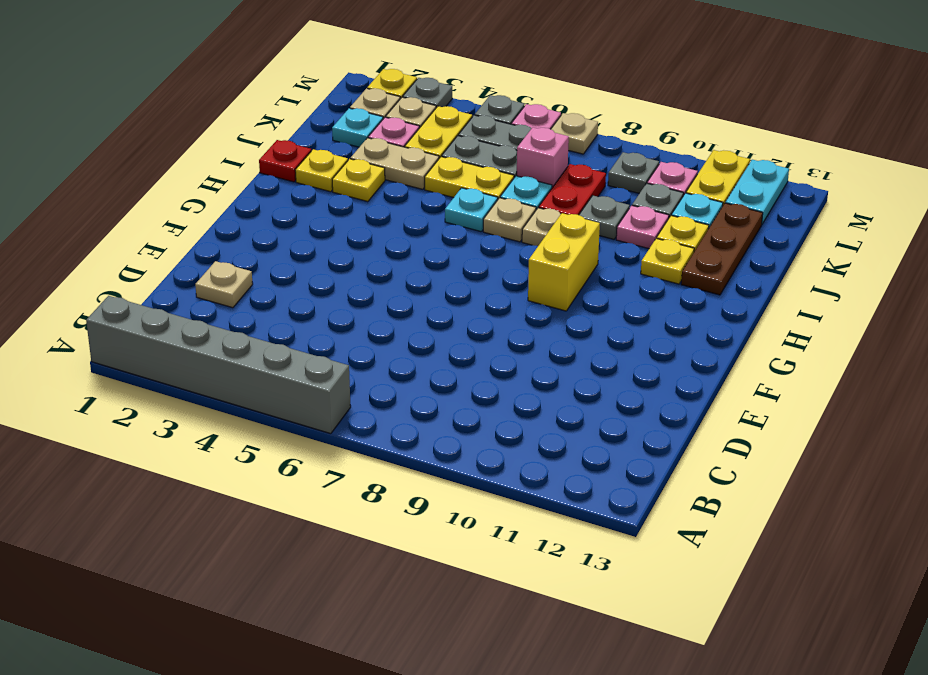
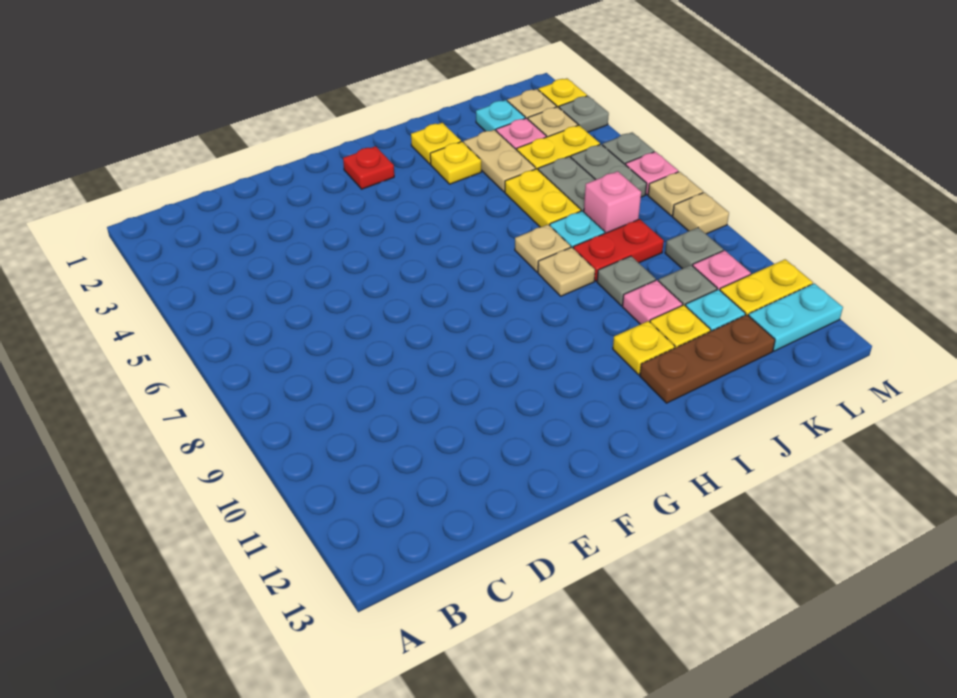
grey brick A1:A6 level 1 -> none
tan plate D2 level 1 -> tan plate M8 level 1
yellow brick G9:H9 level 1 -> none
red plate I1 level 1 -> red plate G2 level 1
cyan plate I6 level 1 -> none

